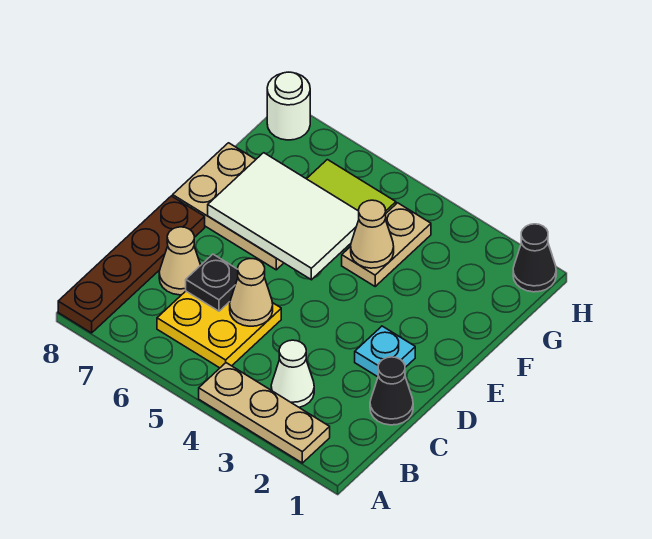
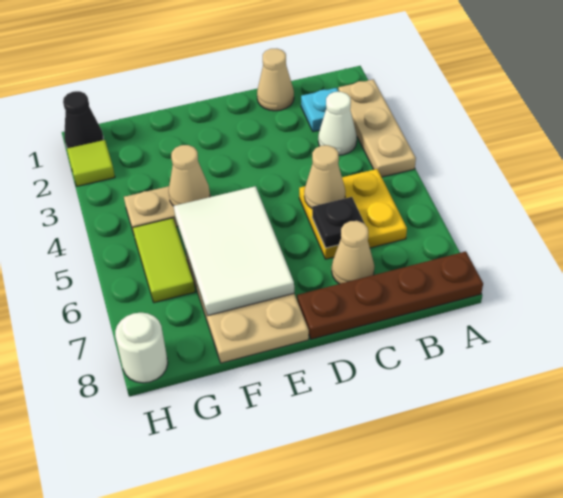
black cone C1 level 1 -> tan cone C1 level 1
cyan plate D2 level 1 -> cyan plate B2 level 1
none -> lime tile H2 level 1

